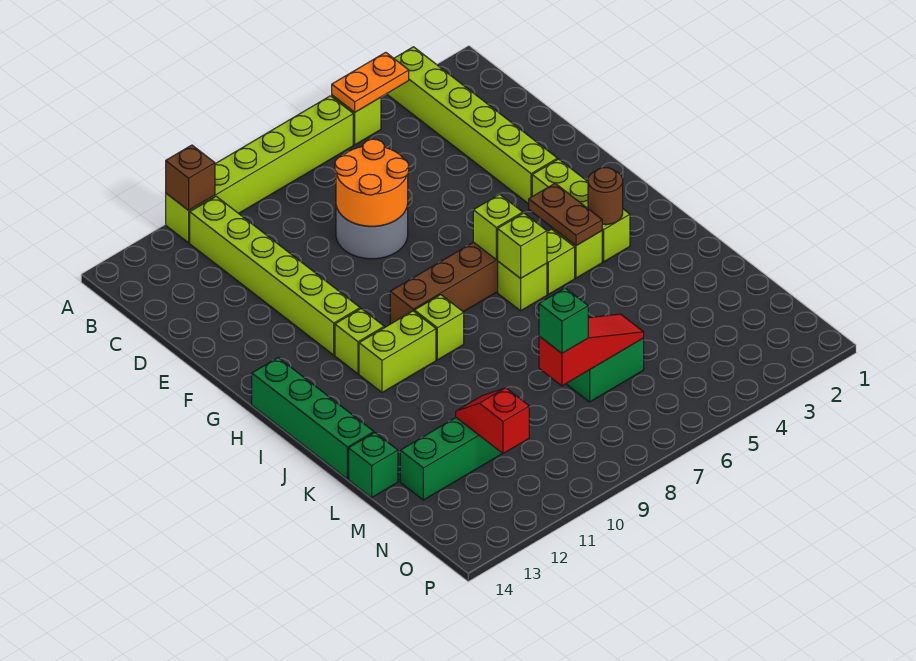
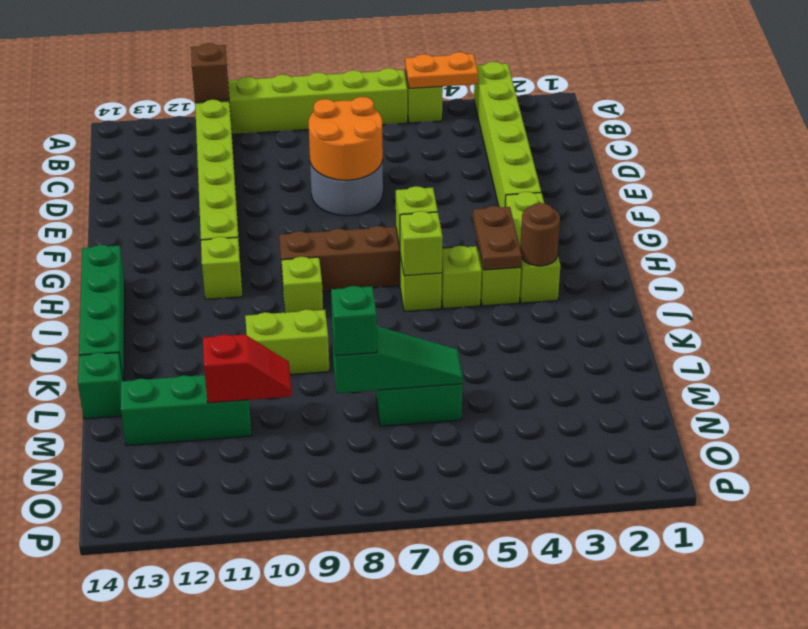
lime brick I10:I11 level 1 -> lime brick K9:K10 level 1
red slope M6:M8 level 2 top 8 -> green slope M6:M8 level 2 top 8
red slope M11:N11 level 2 top N -> red slope M10:M11 level 2 top 11

